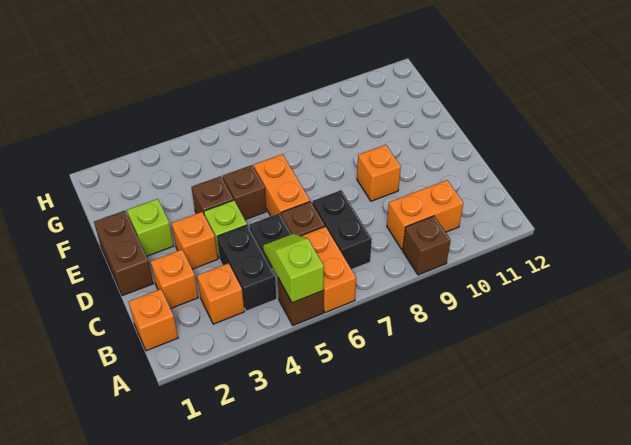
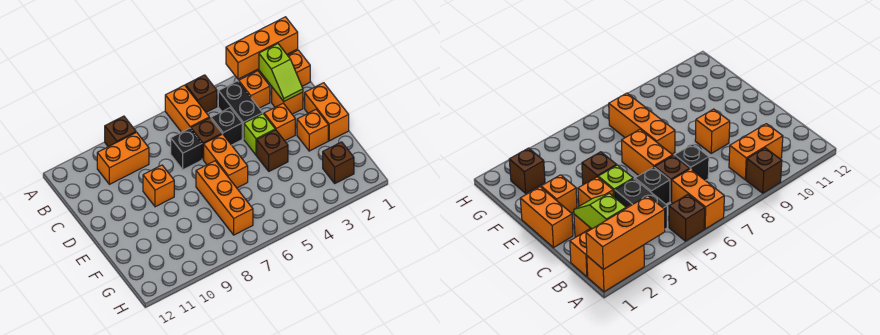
none -> orange brick A1:A2 level 1
none -> orange brick A1:A3 level 2
lime slope A5:B5 level 2 top A -> lime slope B2:C2 level 2 top B
black brick B7:C7 level 1 -> black brick C7 level 1
brown brick D1:E1 level 1 -> orange brick D1:E1 level 1
lime brick E2 level 1 -> orange brick E2 level 1
brown brick E5 level 1 -> brown brick G2 level 1
none -> orange brick E7:G7 level 1

